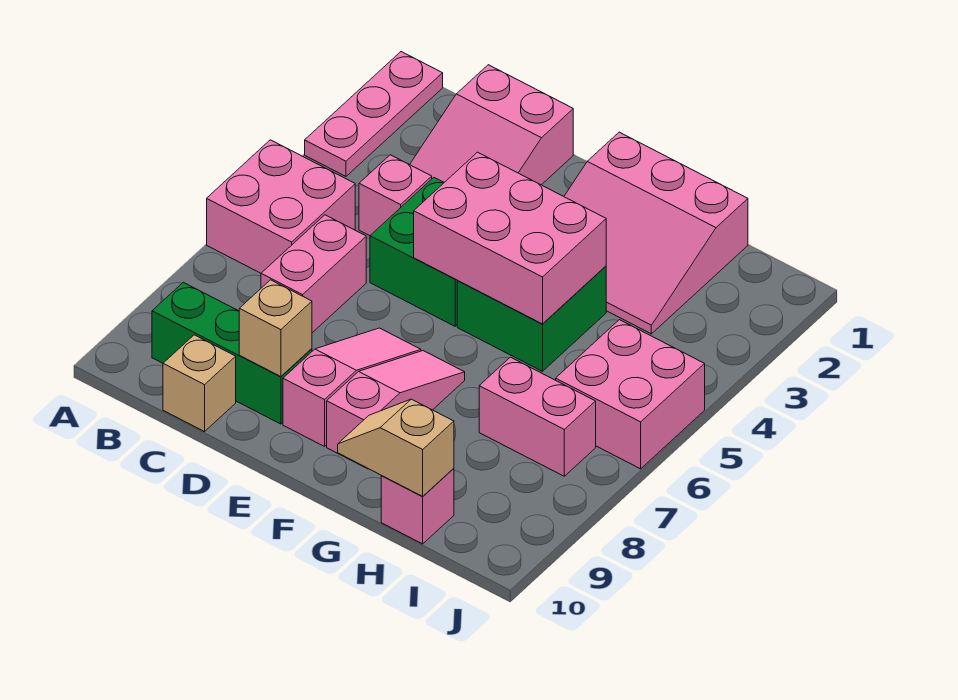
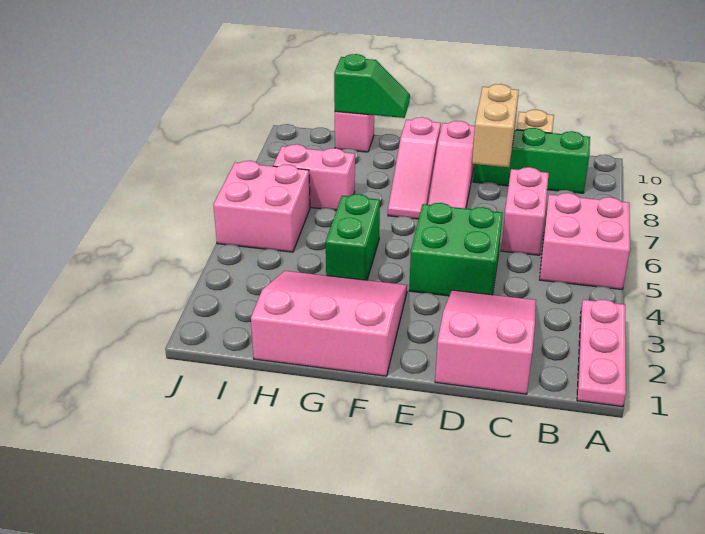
pink brick C4 level 1 -> none
tan brick D9 level 2 -> tan brick D8:D9 level 2
pink brick E4:G5 level 2 -> none
green brick F4:G5 level 1 -> green brick G4:G5 level 1
tan slope G10:H10 level 2 top H -> green slope G10:H10 level 2 top H

